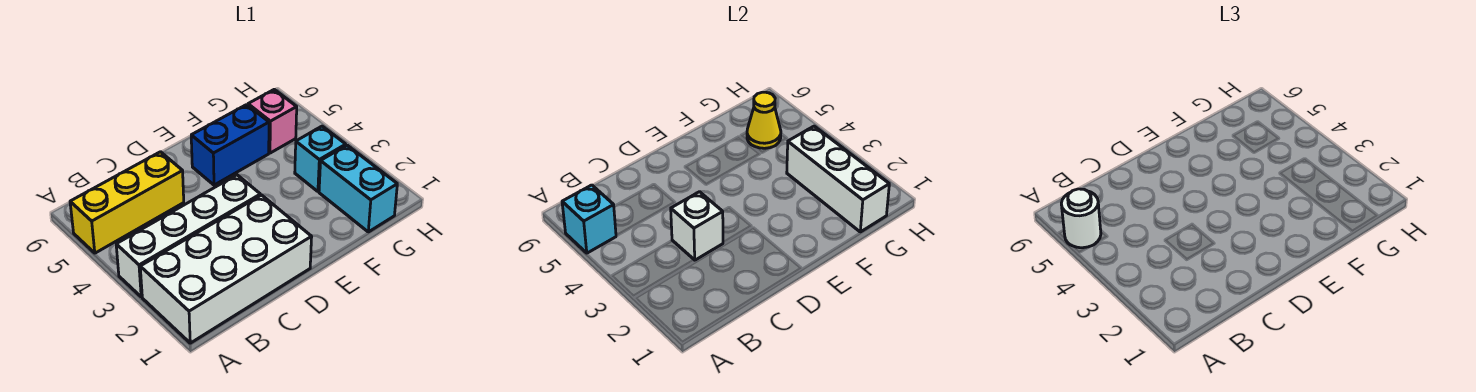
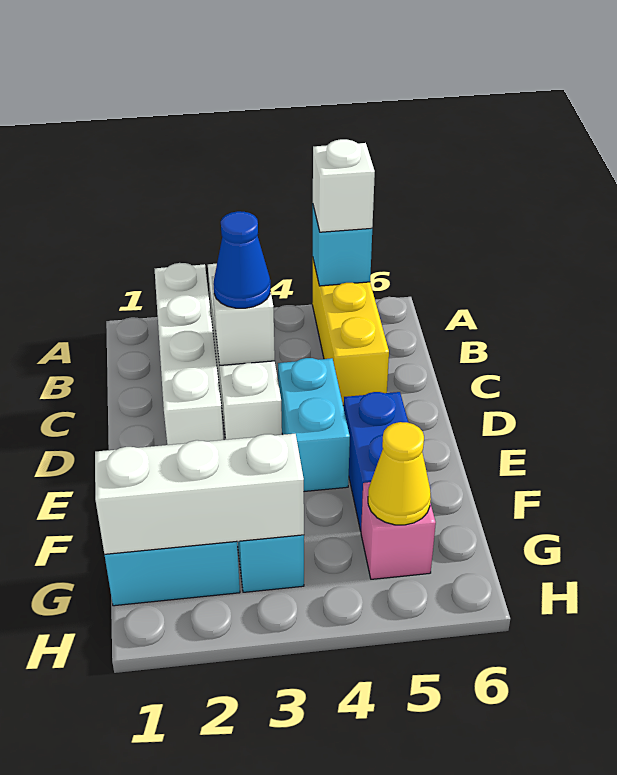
white brick A1:D2 level 1 -> white brick A2:D2 level 1
white round brick A5 level 3 -> white brick A5 level 3
none -> blue cone C3 level 3
none -> cyan brick D4:E4 level 1

